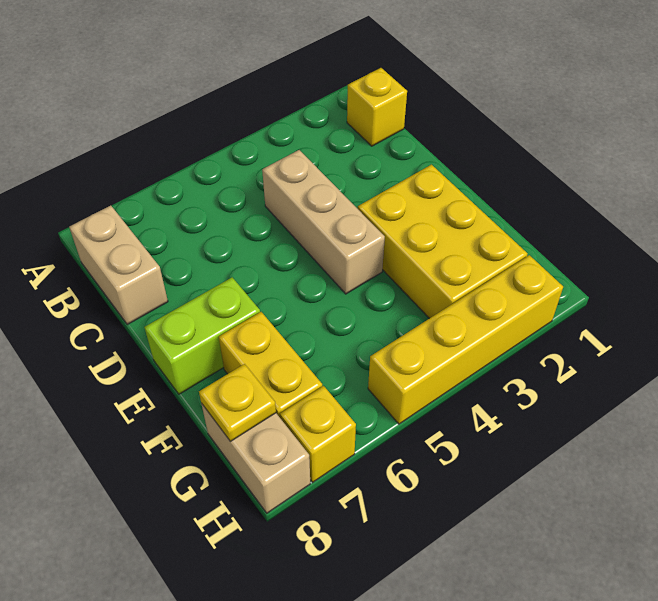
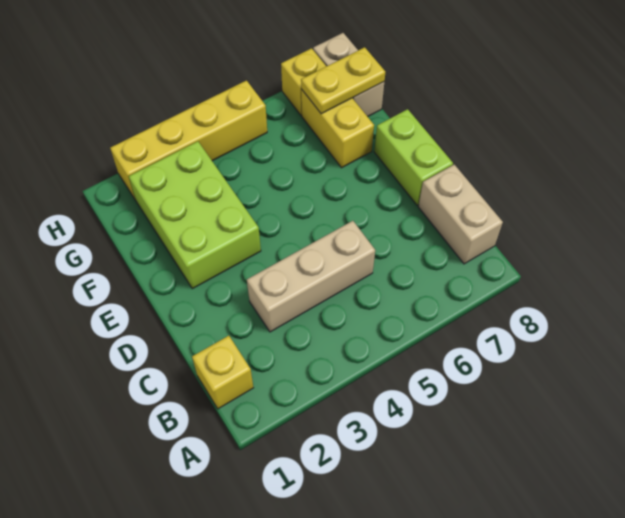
tan brick C4:E4 level 1 -> tan brick C3:C5 level 1
yellow brick E2:G3 level 1 -> lime brick E2:G3 level 1
lime brick E7:E8 level 1 -> lime brick D8:E8 level 1
yellow plate G8 level 2 -> yellow plate G7:G8 level 2

